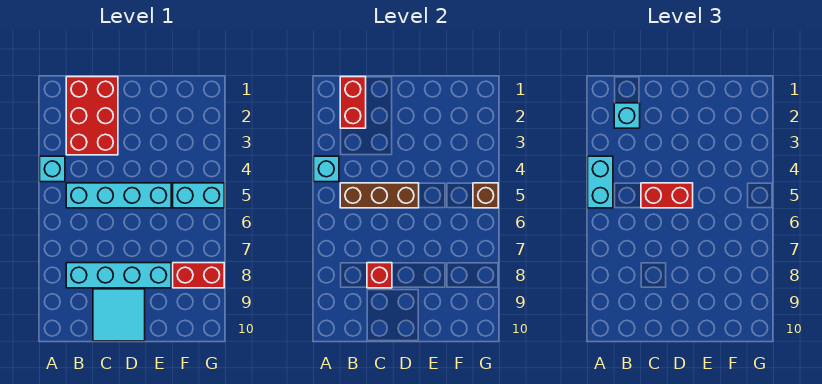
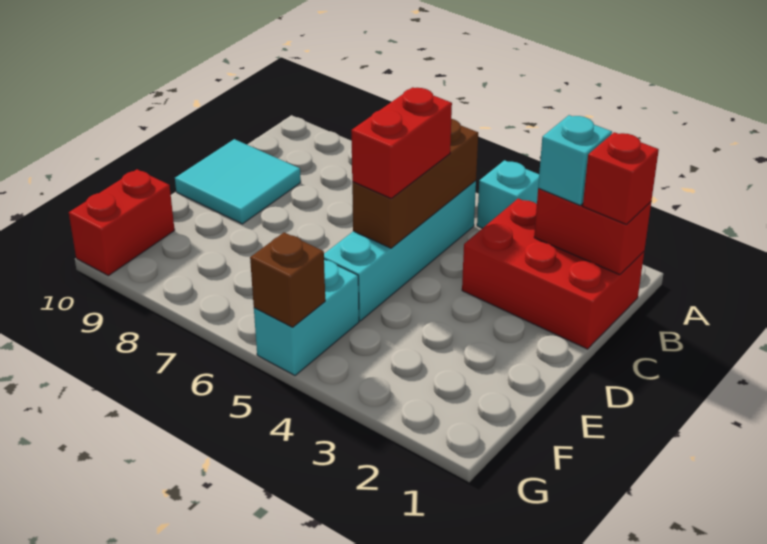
cyan brick A4 level 2 -> none
cyan brick A4:A5 level 3 -> none
cyan brick B8:E8 level 1 -> none
red brick C8 level 2 -> red brick B1 level 3
red brick F8:G8 level 1 -> red brick F10:G10 level 1

